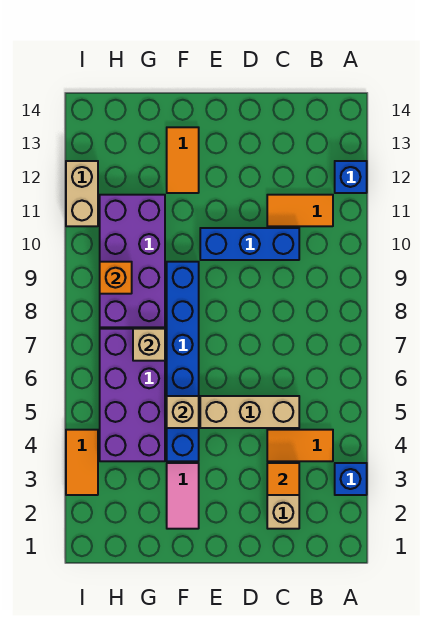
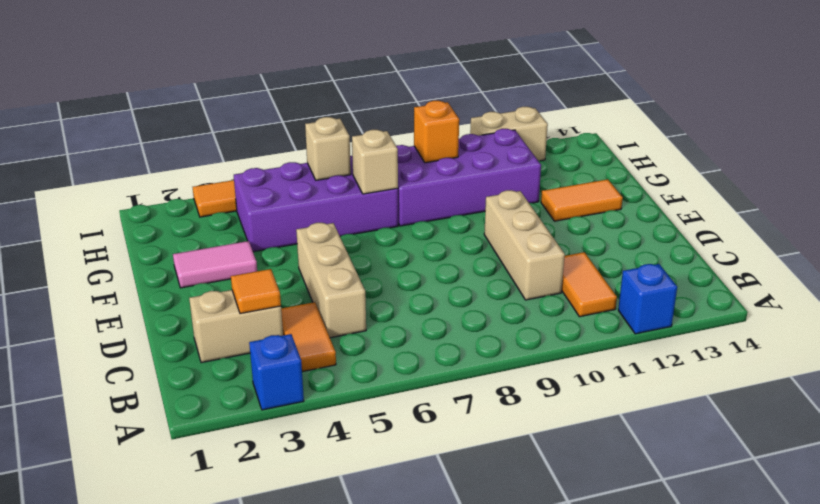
blue brick C10:E10 level 1 -> tan brick C10:E10 level 1
blue brick F4:F9 level 1 -> none
tan brick F5 level 2 -> tan brick H6 level 2

